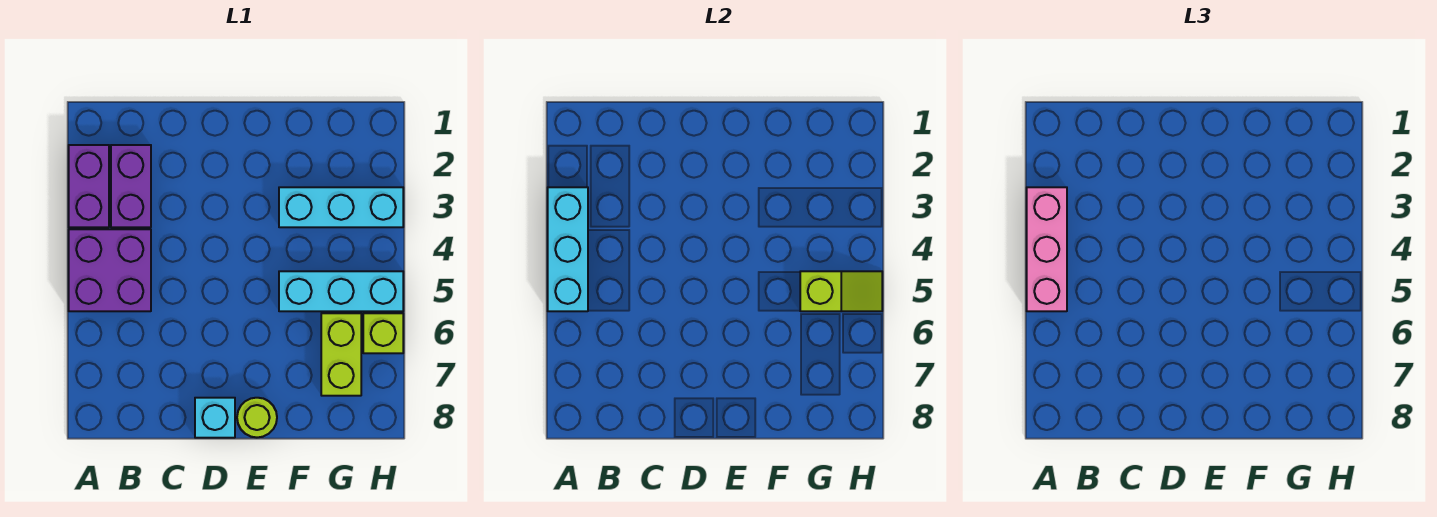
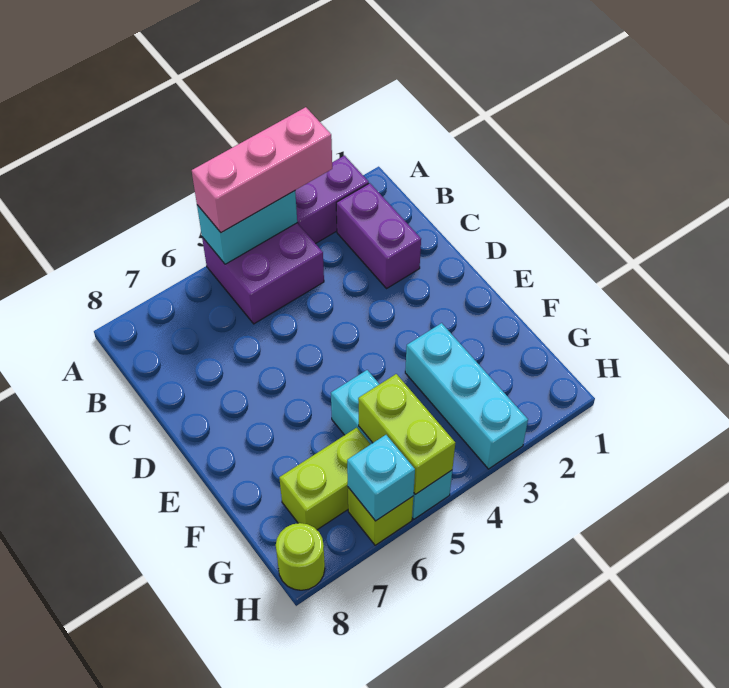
cyan brick A3:A5 level 2 -> cyan brick A4:A5 level 2
purple brick B2:B3 level 1 -> purple brick B2:C2 level 1
cyan brick D8 level 1 -> cyan brick H6 level 2
lime round brick E8 level 1 -> lime round brick H8 level 1
lime slope G5:H5 level 2 top G -> lime brick G5:H5 level 2

